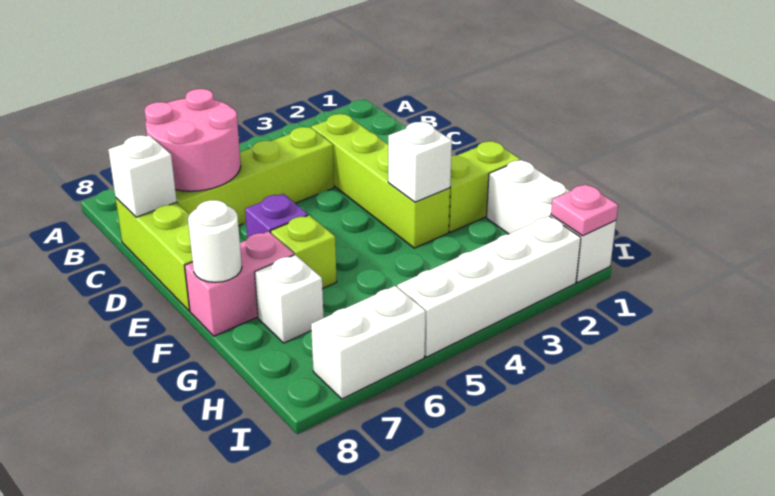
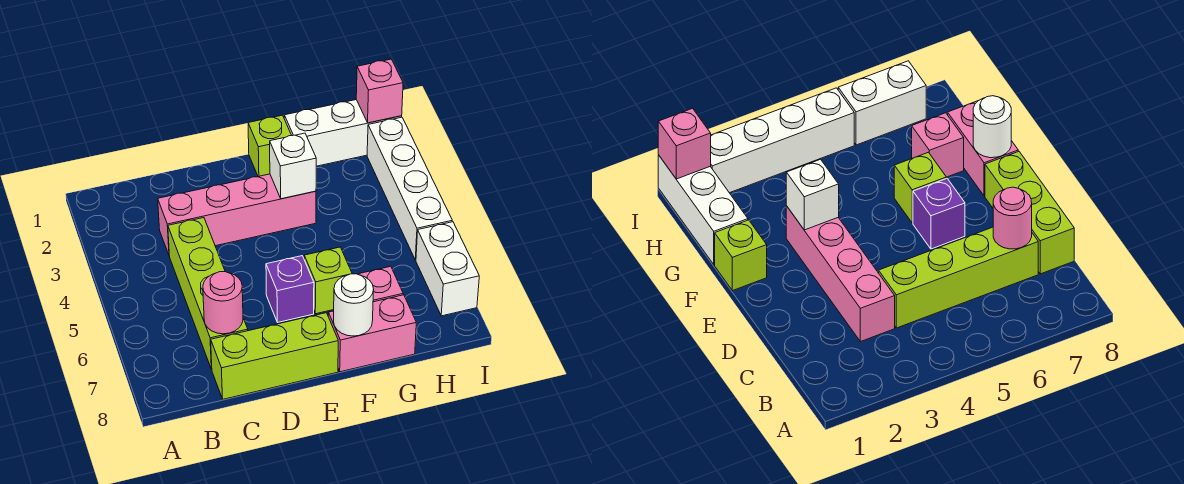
pink round brick B6:C7 level 2 -> pink round brick C7 level 2
lime brick C3:F3 level 1 -> pink brick C3:F3 level 1
white brick C8 level 2 -> none
lime brick F1:F2 level 1 -> lime brick F1 level 1
pink brick F7:F8 level 1 -> pink brick F8:G8 level 1
white brick G7 level 1 -> pink brick G7 level 1
pink plate I1 level 2 -> pink brick I1 level 2

